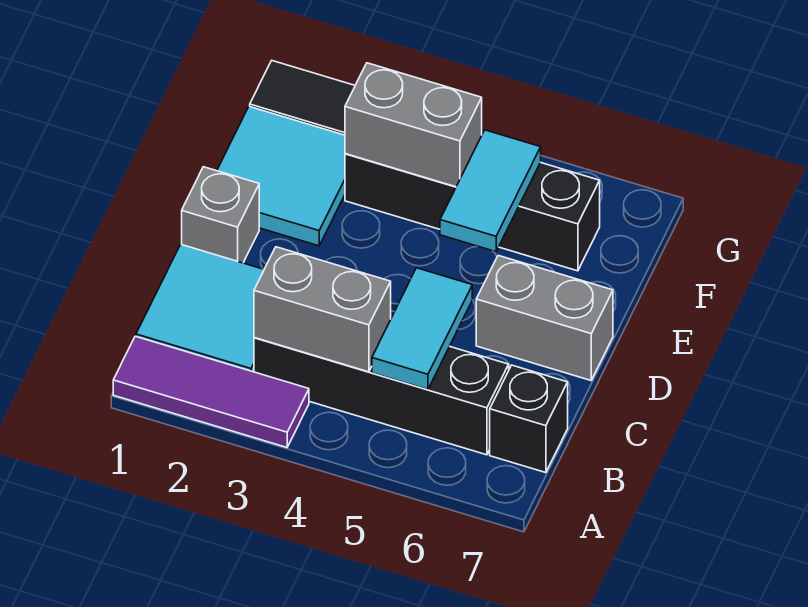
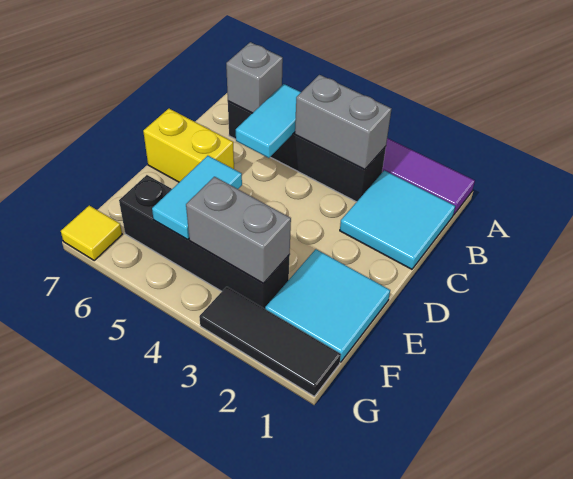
black brick B7 level 1 -> none
grey brick D1 level 1 -> grey brick B6 level 2
grey brick D6:D7 level 1 -> yellow brick D6:D7 level 1
none -> yellow tile G7 level 1

